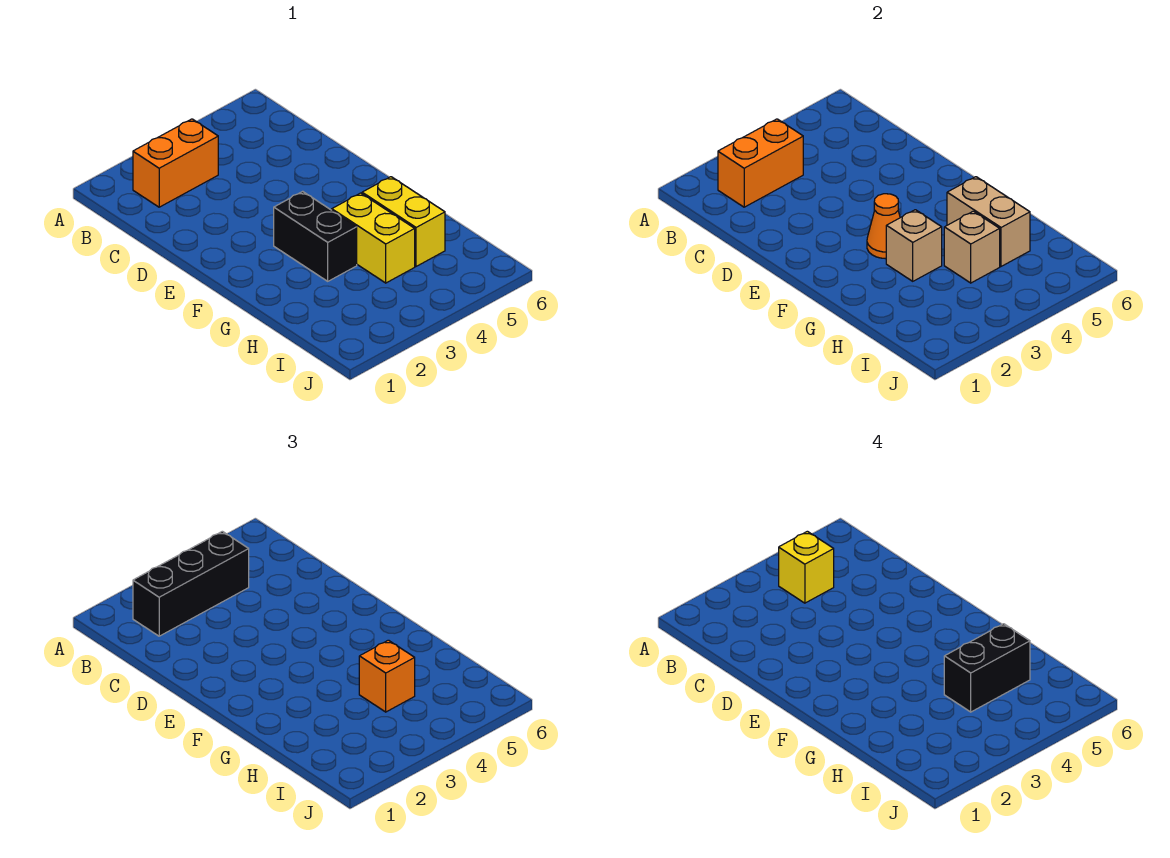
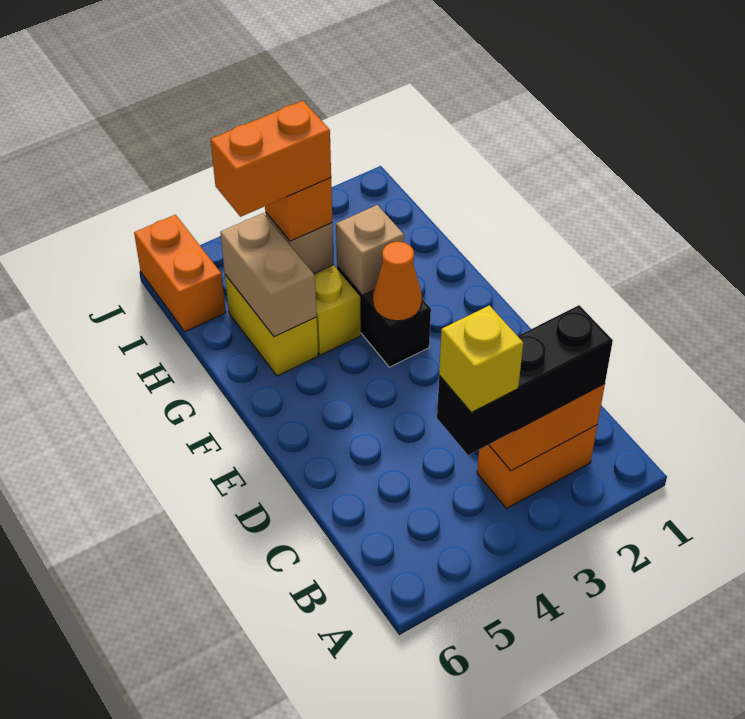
black brick H4:H5 level 4 -> orange brick H4:H5 level 4
none -> orange brick I6:J6 level 1

